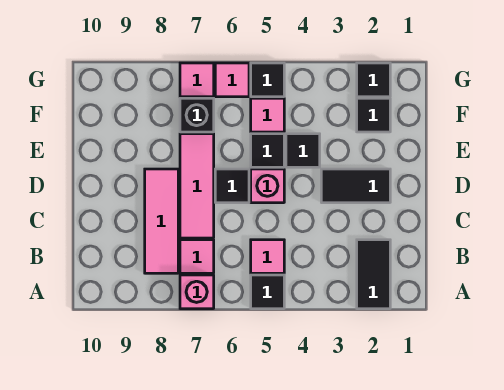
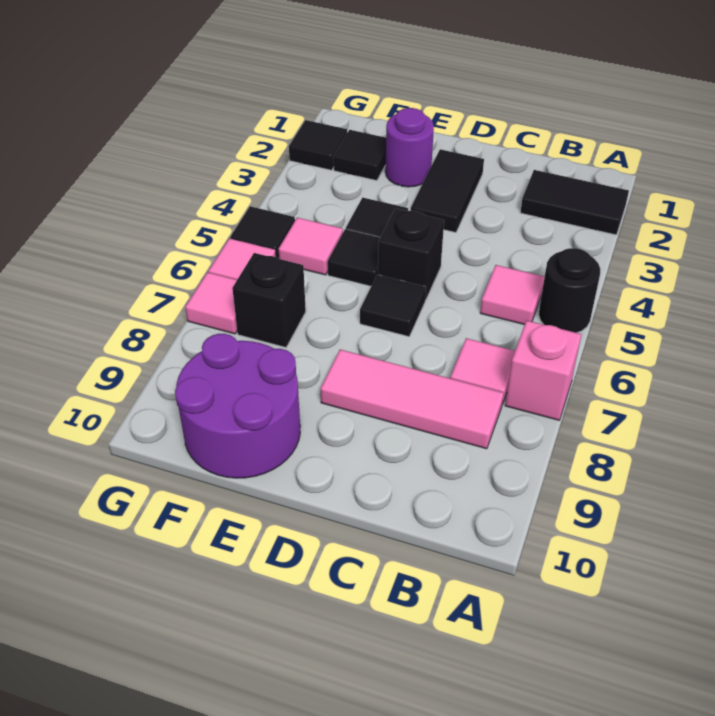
black tile A5 level 1 -> black round brick A5 level 1
pink tile C7:E7 level 1 -> none
pink brick D5 level 1 -> black brick D5 level 1
none -> purple round brick E2 level 1
none -> purple round brick E9:F10 level 1

